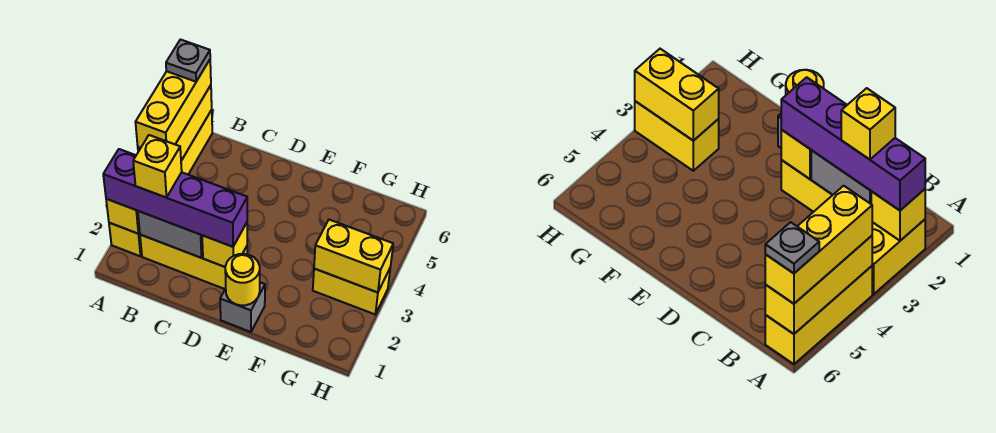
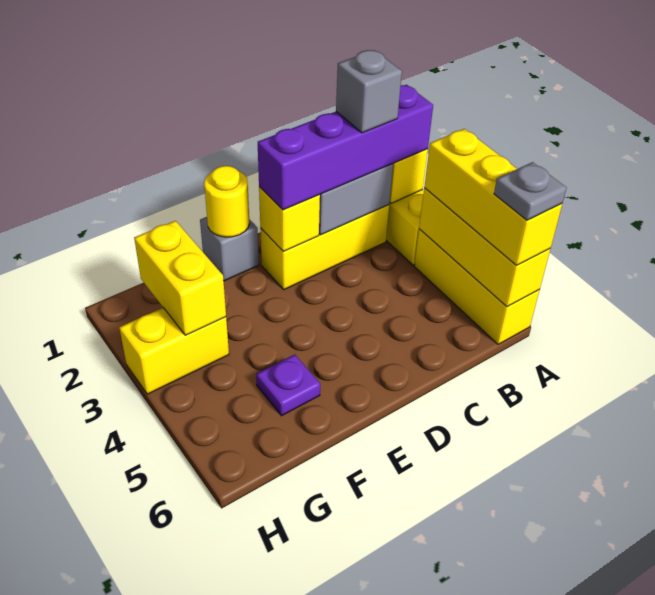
yellow brick B2 level 4 -> grey brick B2 level 4
none -> purple plate F5 level 1
yellow brick G3:H3 level 2 -> yellow brick G2:G3 level 2

